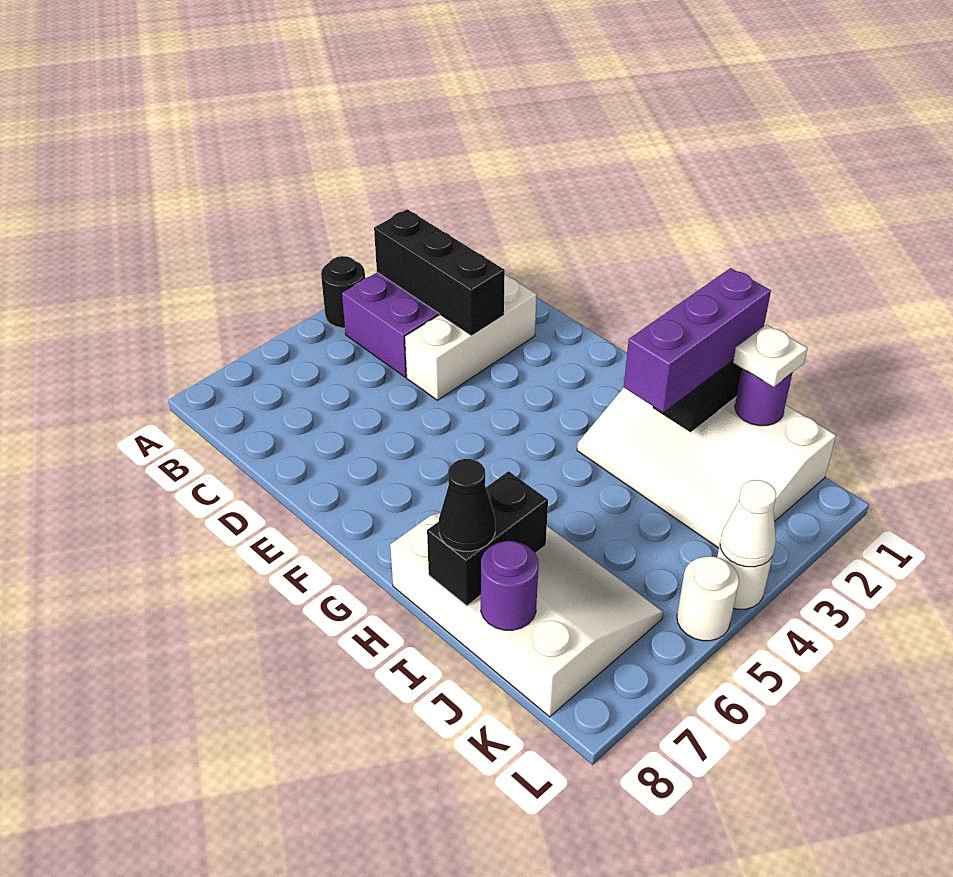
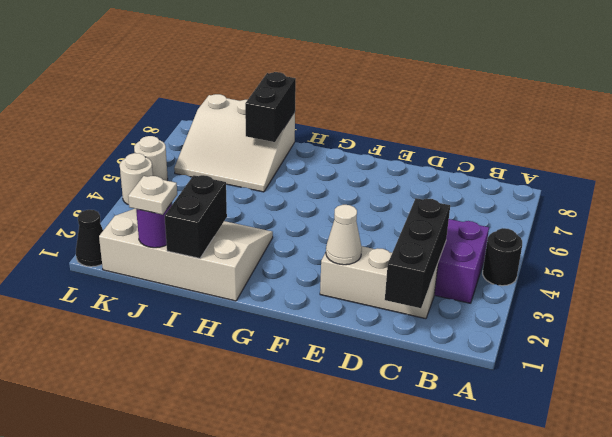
black brick B3:D3 level 2 -> black brick C1:C3 level 2
white brick D2:D4 level 1 -> white brick C2:E2 level 1
white slope H6:K8 level 1 top 8 -> white slope I6:K8 level 1 top 8
purple brick I1:I3 level 3 -> none
black cone I8 level 3 -> black cone L1 level 1
purple round brick J8 level 2 -> none
white cone L4 level 2 -> white cone E2 level 2

